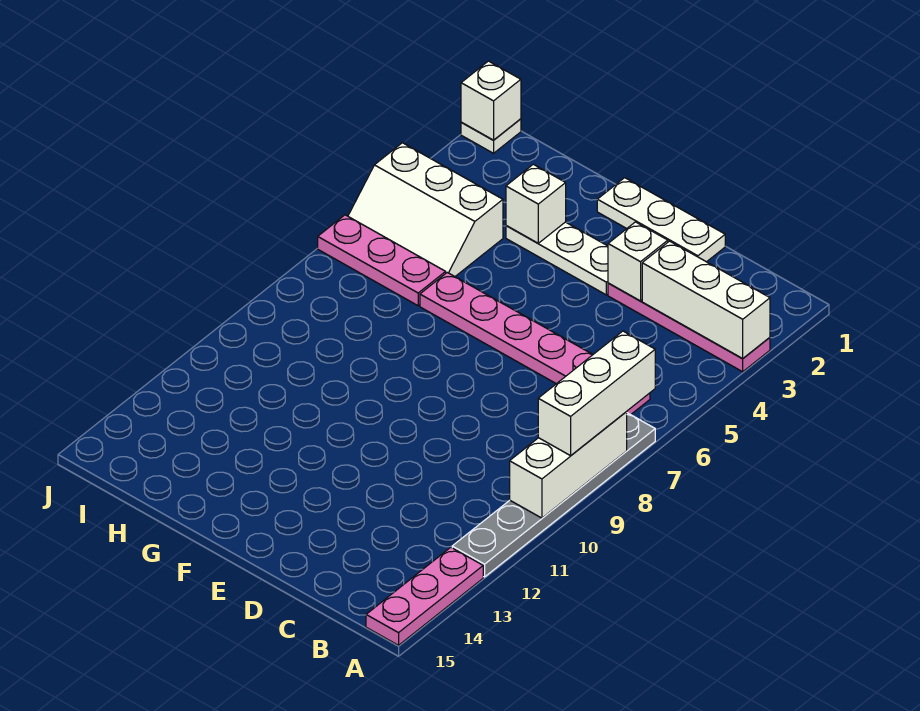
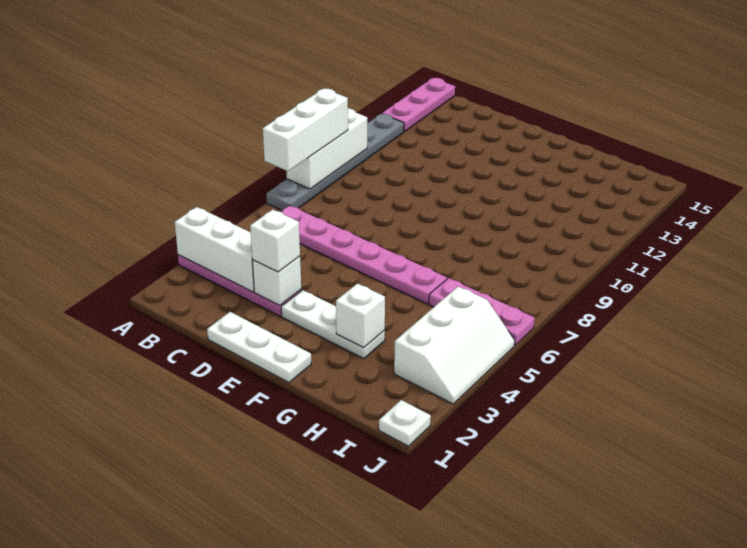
white slope H4:J5 level 1 top 4 -> white slope I3:J5 level 1 top I
white brick J1 level 2 -> white brick D3 level 3

